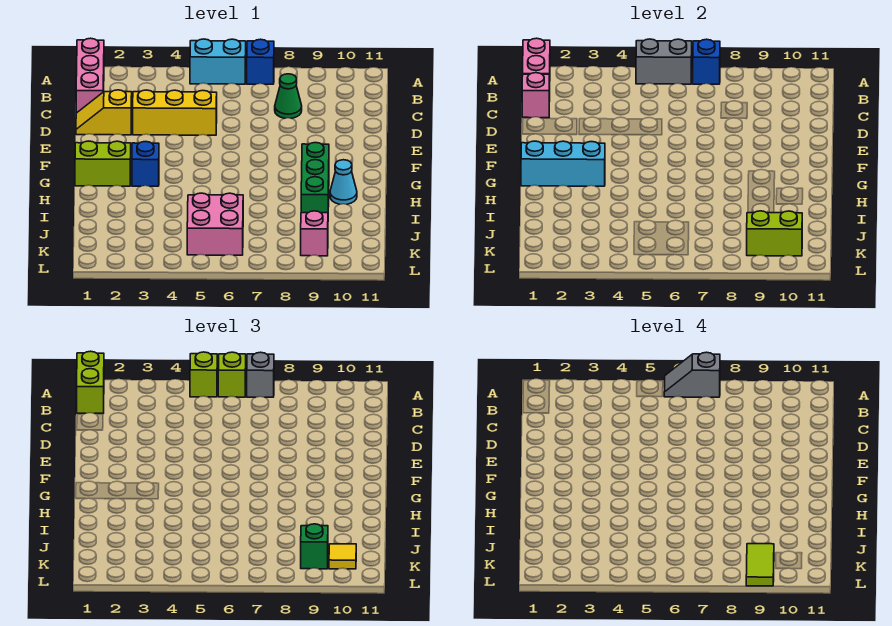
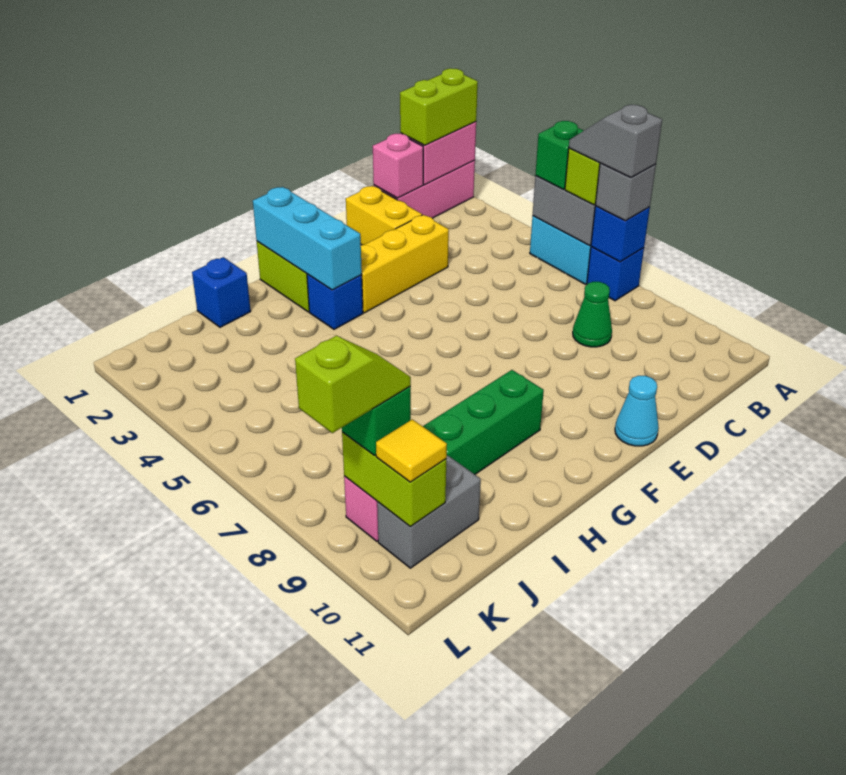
lime brick A5 level 3 -> green brick A5 level 3
yellow slope D1:D2 level 1 top 2 -> yellow brick D1:D2 level 1
yellow brick D3:D5 level 1 -> yellow brick D3:F3 level 1
cyan cone H10 level 1 -> cyan cone E11 level 1
none -> blue brick I1 level 1
pink brick J5:K6 level 1 -> none
none -> grey brick J10:K10 level 1
lime tile K9:L9 level 4 -> lime slope K9:L9 level 4 top L

